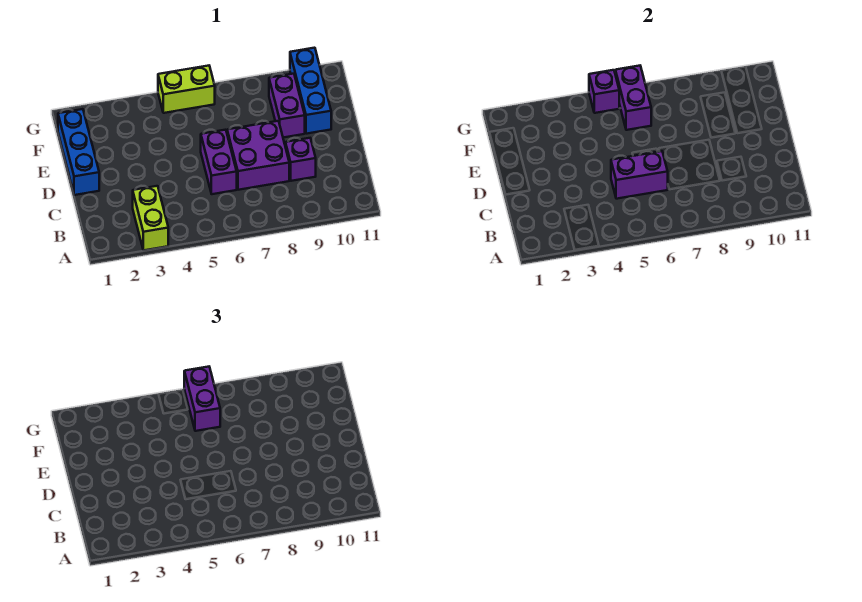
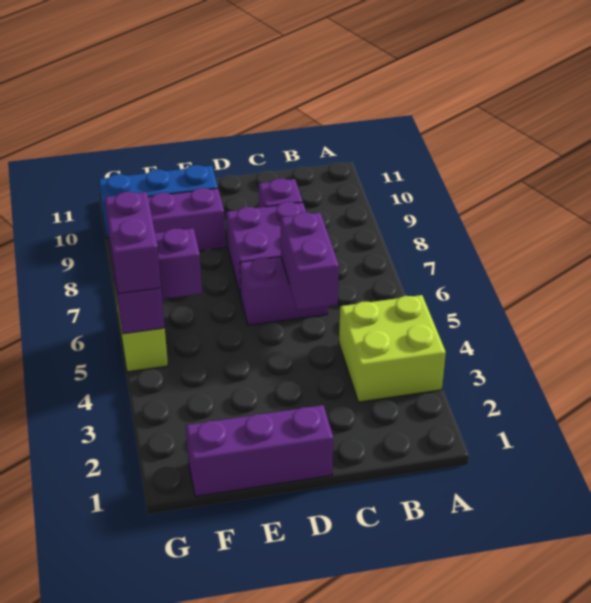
lime brick A3:B3 level 1 -> lime brick A3:B4 level 1
blue brick D1:F1 level 1 -> purple brick D1:F1 level 1
purple brick F6:G6 level 3 -> purple brick G5:G6 level 3

